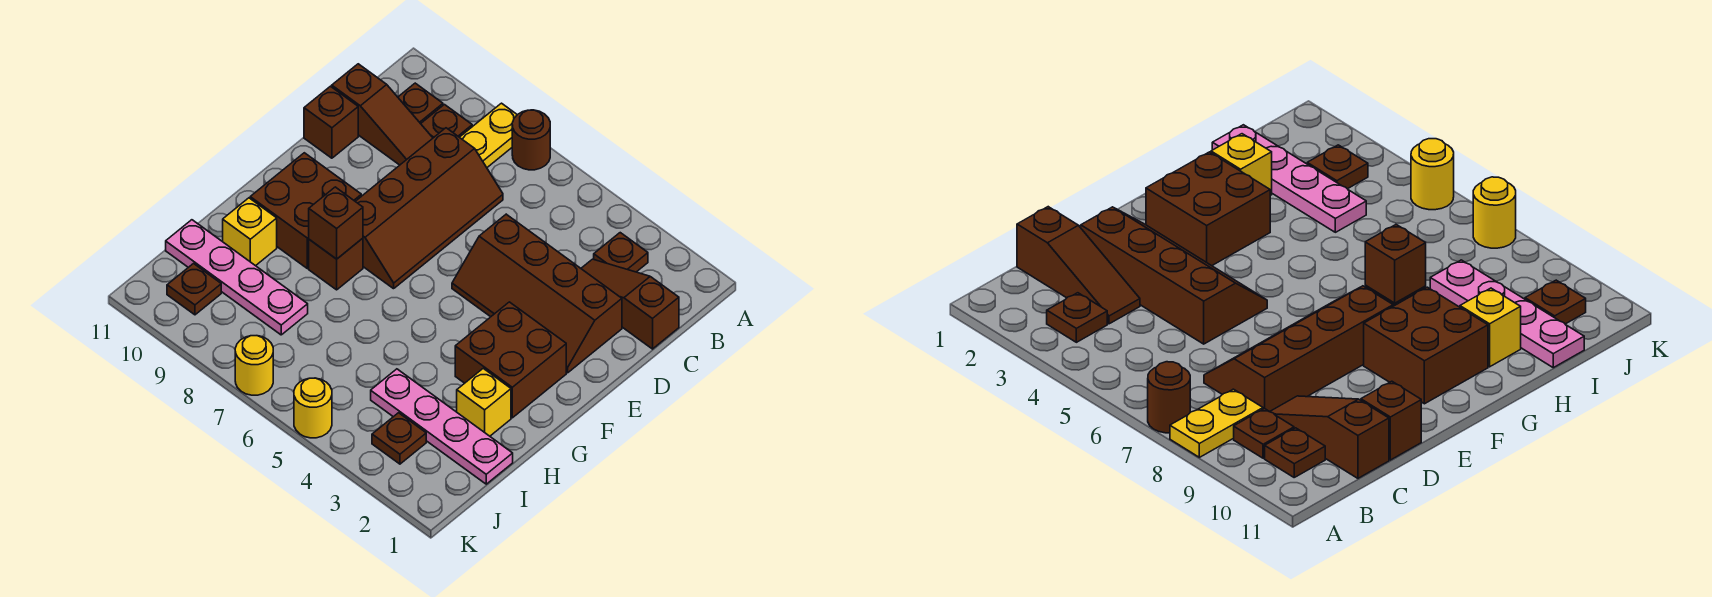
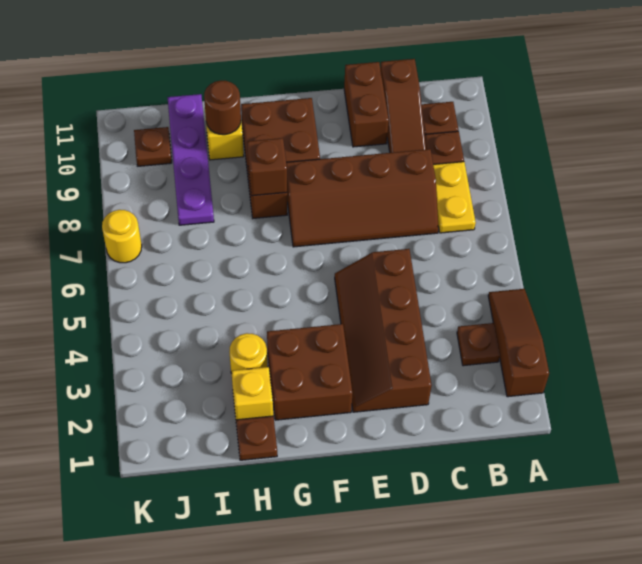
brown round brick A7 level 1 -> brown round brick H10 level 2
yellow plate A8:B8 level 1 -> yellow plate B7:B8 level 1
brown slope C1:C3 level 1 top 1 -> brown slope A2:A4 level 1 top 2
brown brick D11 level 1 -> brown brick D10:D11 level 1
pink plate I1:I4 level 1 -> none
pink plate I8:I11 level 1 -> purple plate I8:I11 level 1
brown plate J3 level 1 -> brown plate H1 level 1
yellow round brick K5 level 1 -> yellow round brick H3 level 1

